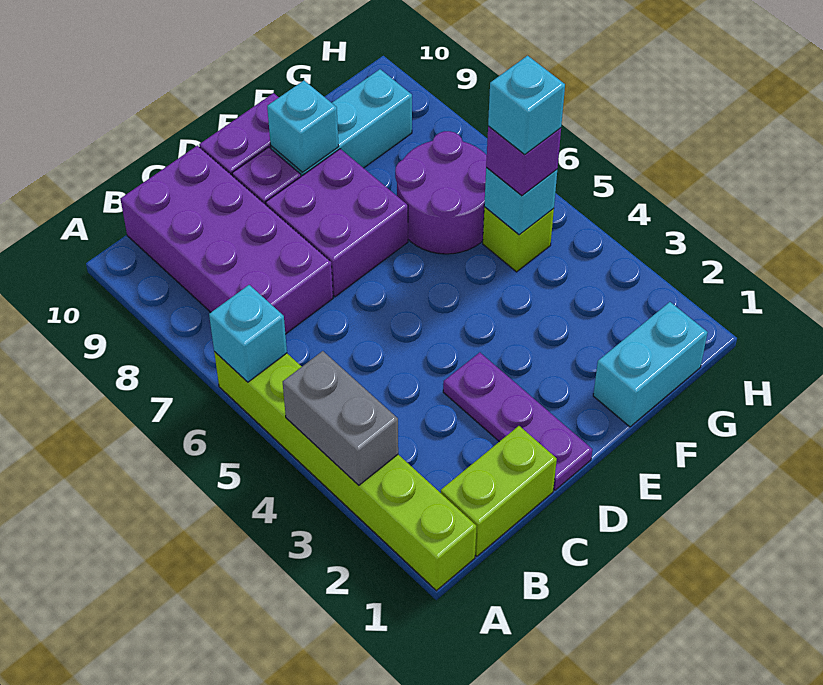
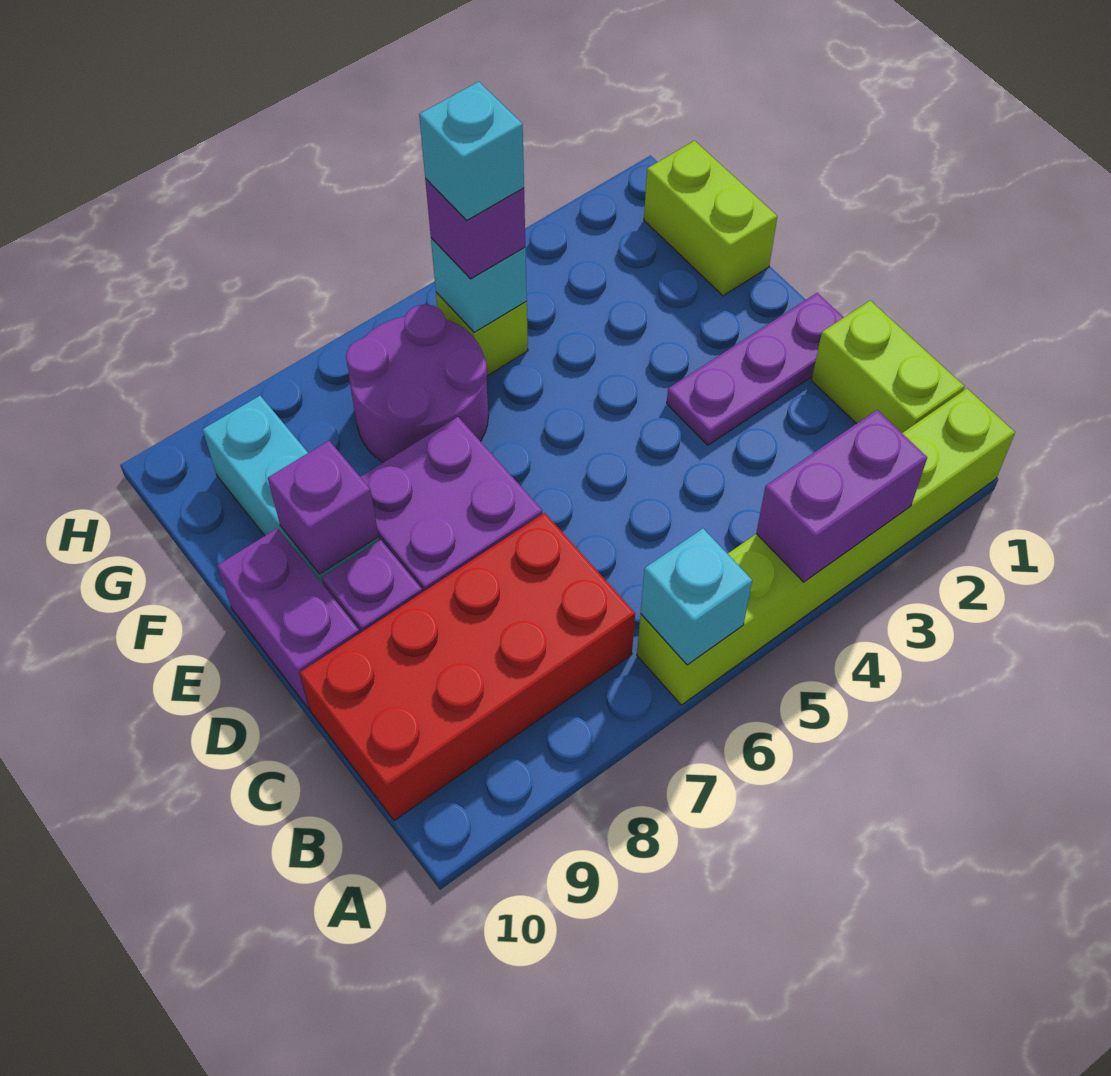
grey brick A3:A4 level 2 -> purple brick A3:A4 level 2
purple brick B7:C10 level 1 -> red brick B7:C10 level 1
cyan brick E9 level 2 -> purple brick E9 level 2
cyan brick F1:G1 level 1 -> lime brick F1:G1 level 1

